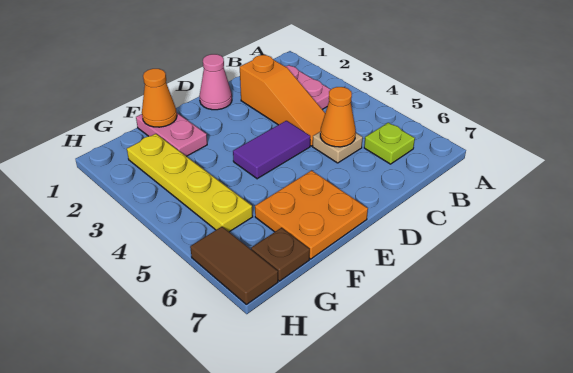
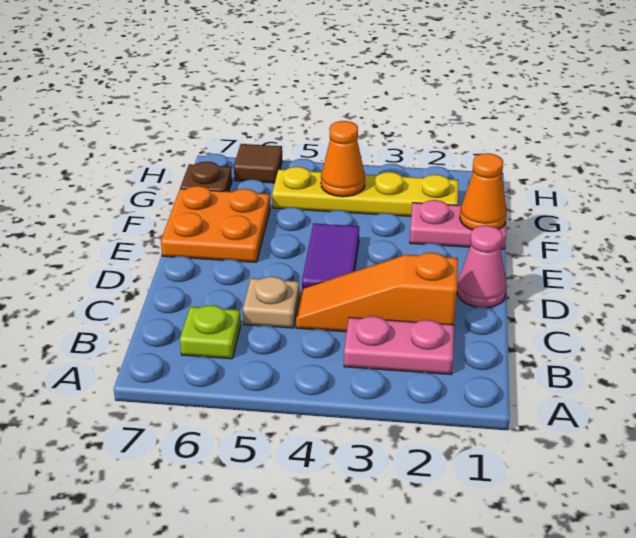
orange cone C5 level 2 -> orange cone G4 level 2
brown tile H6:H7 level 1 -> brown tile H6 level 1

